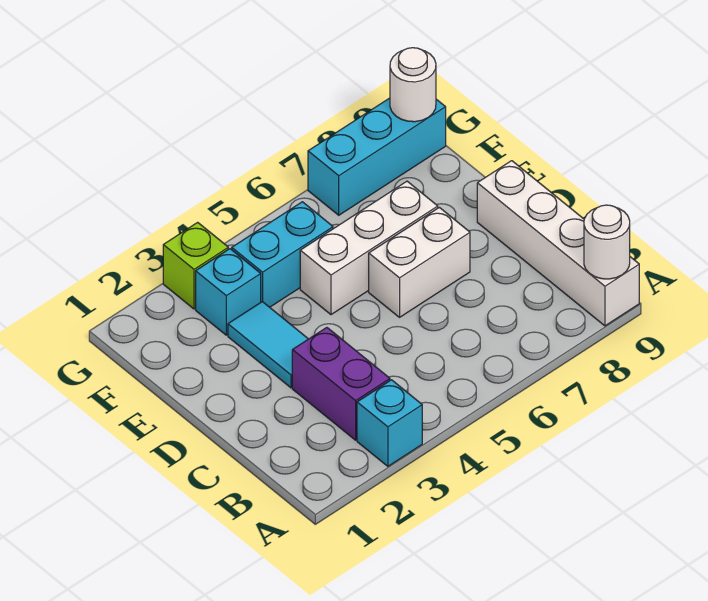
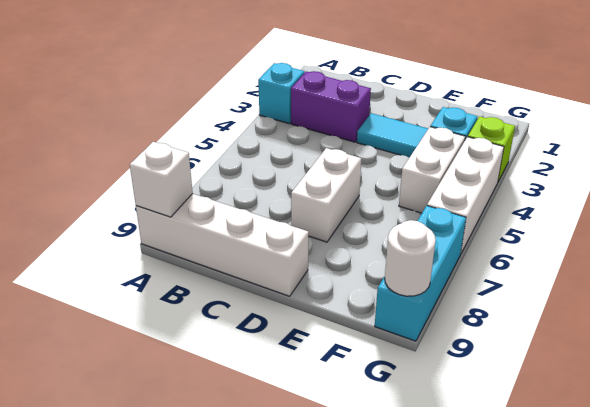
white round brick A9 level 2 -> white brick A9 level 2
white brick E5:E7 level 1 -> white brick G4:G6 level 1
cyan brick F4:F5 level 1 -> white brick F4:F5 level 1

